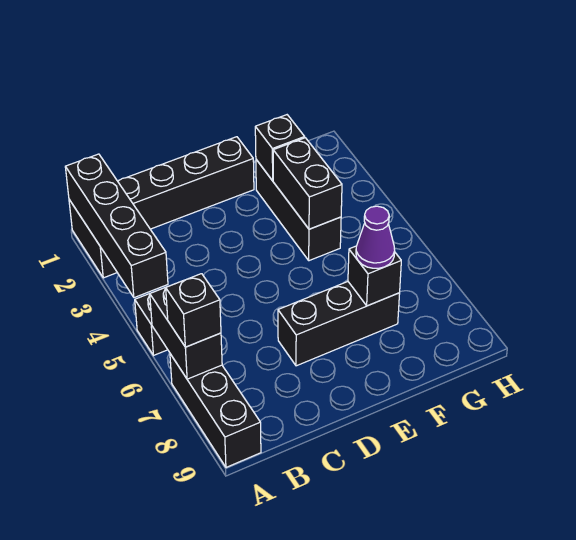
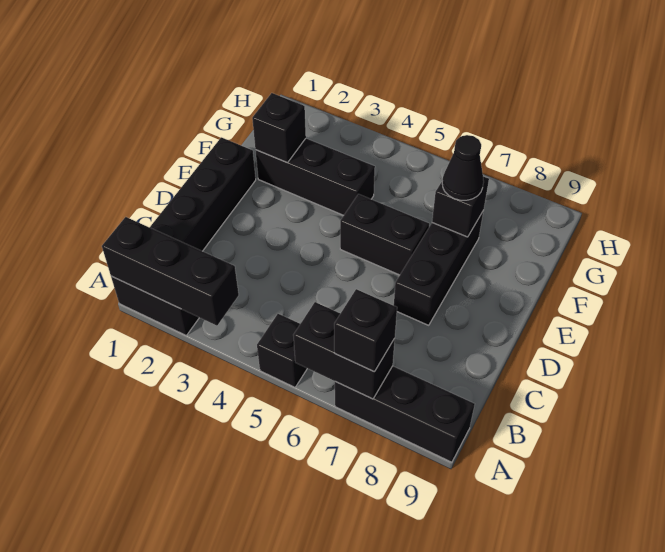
black brick A1:A4 level 2 -> black brick A1:A3 level 2
black brick F3:F4 level 2 -> black brick E5:E6 level 1
purple cone F7 level 3 -> black cone F7 level 3

